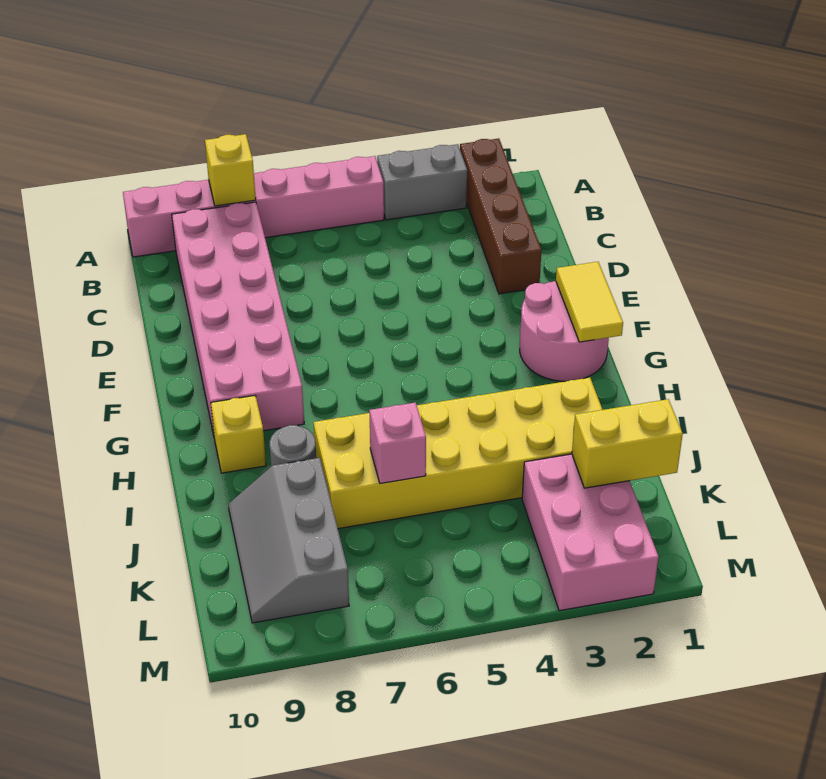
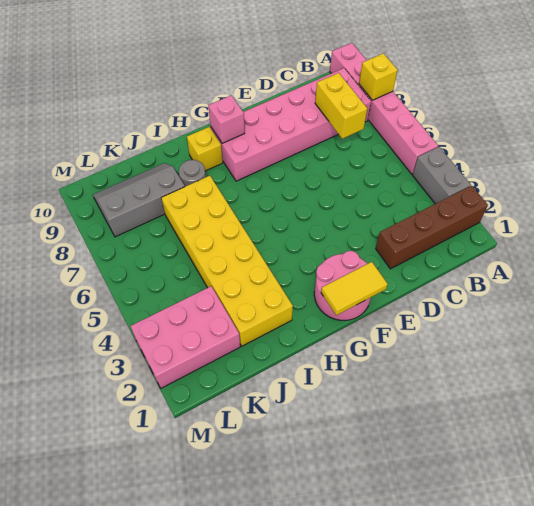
pink brick J6 level 2 -> pink brick G9 level 2
yellow brick K1:K2 level 2 -> yellow brick C7:C8 level 2

